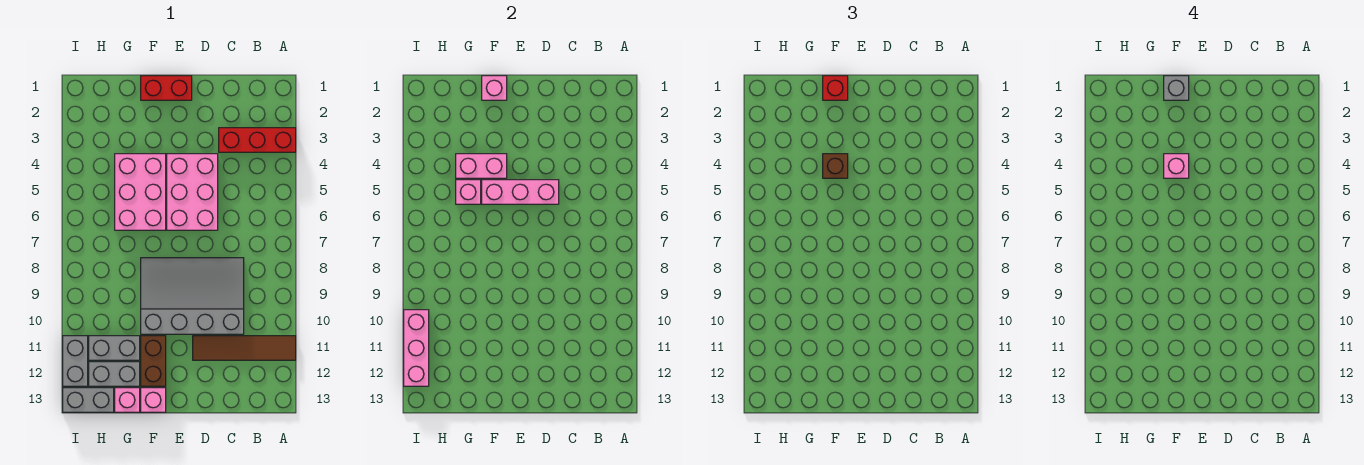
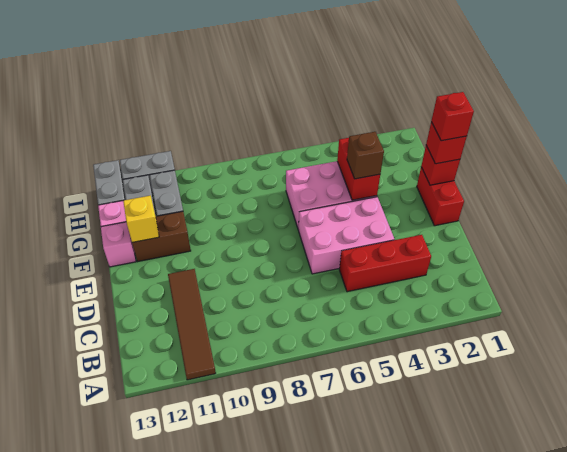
red brick A3:C3 level 1 -> red brick C3:C5 level 1
grey slope C8:F10 level 1 top 10 -> none
pink brick D5:F5 level 2 -> none
pink brick F1 level 2 -> red brick F1 level 2
grey brick F1 level 4 -> red brick F1 level 4
pink brick F4:G4 level 2 -> red brick F4:G4 level 2
pink brick F4 level 4 -> none
none -> yellow brick F12 level 2
pink brick G5 level 2 -> none
pink brick I10:I12 level 2 -> none

